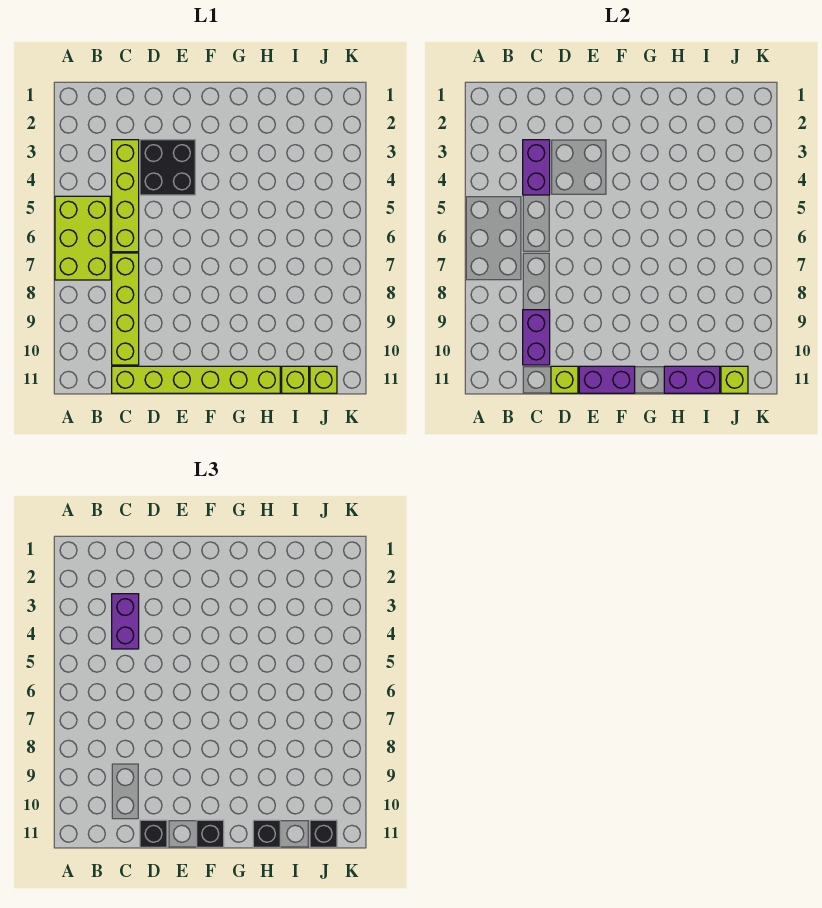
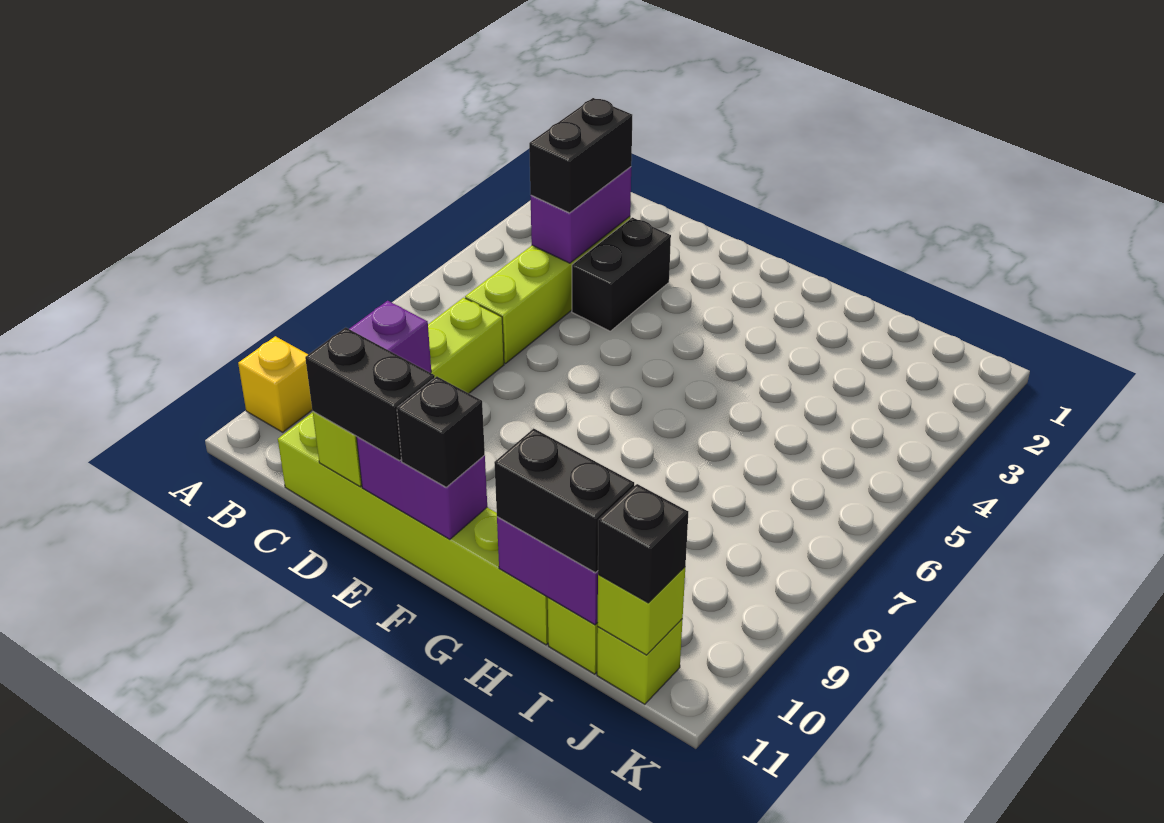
lime brick A5:B7 level 1 -> none
none -> yellow brick A10 level 1
purple brick C3:C4 level 3 -> black brick C3:C4 level 3
black brick D3:E4 level 1 -> black brick D3:D4 level 1
black brick D11 level 3 -> black brick D11:E11 level 3
black brick H11 level 3 -> black brick H11:I11 level 3

